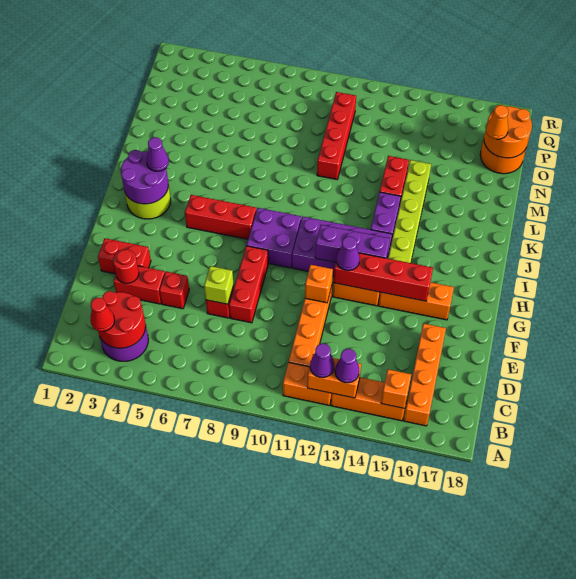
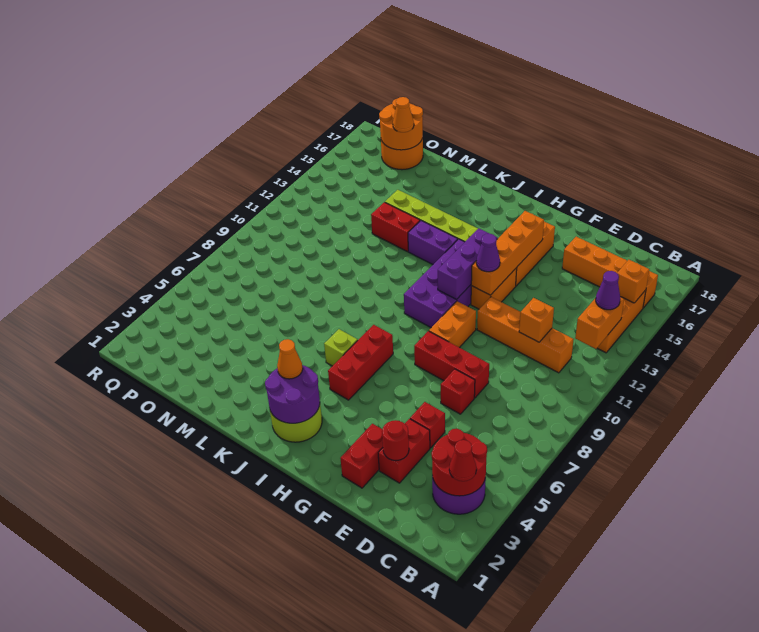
orange brick B11:B12 level 1 -> orange brick G9:G10 level 1
purple cone B12 level 3 -> none
lime brick E7 level 2 -> lime brick J6 level 1
orange brick F11 level 2 -> orange brick D11 level 2
red brick G12:G15 level 2 -> orange brick G12:G15 level 2
purple brick H8:I9 level 1 -> none
purple cone J3 level 3 -> orange cone J3 level 3
red brick M10:P10 level 1 -> none

